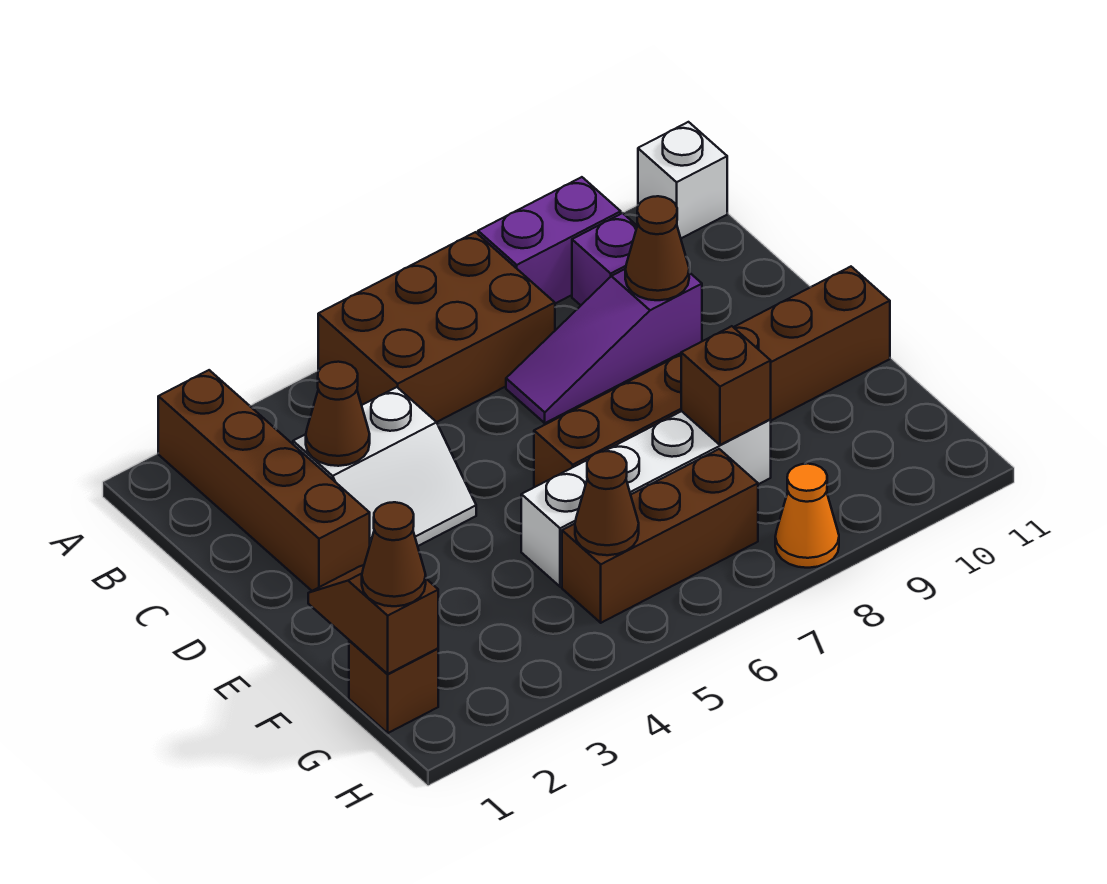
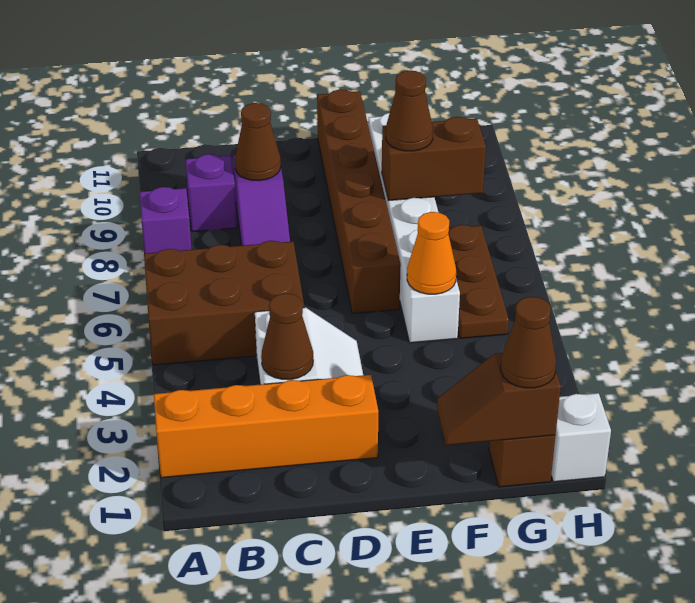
brown brick A2:D2 level 1 -> orange brick A2:D2 level 1
brown brick A5:B7 level 1 -> brown brick A5:C6 level 1
purple brick A8:A9 level 1 -> purple brick A8 level 1
white brick A11 level 1 -> white brick H1 level 1
white brick F5:F8 level 1 -> white brick F5:F10 level 1
brown brick F8 level 2 -> brown brick F8:G8 level 2
brown brick G5:G7 level 1 -> brown plate G5:G7 level 1
brown cone G5 level 2 -> brown cone F8 level 3
orange cone H8 level 1 -> orange cone F5 level 2

